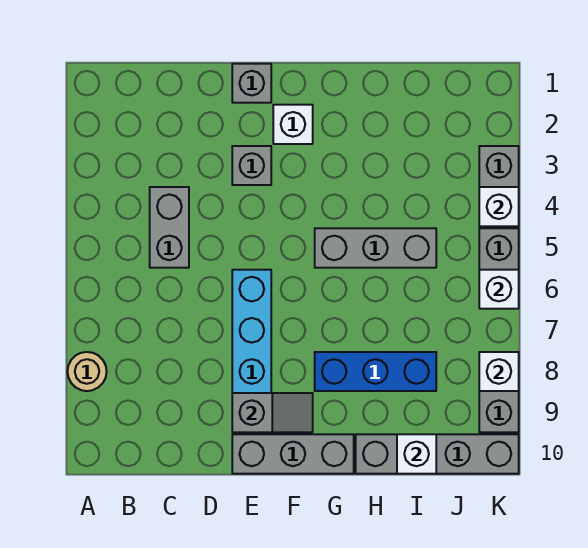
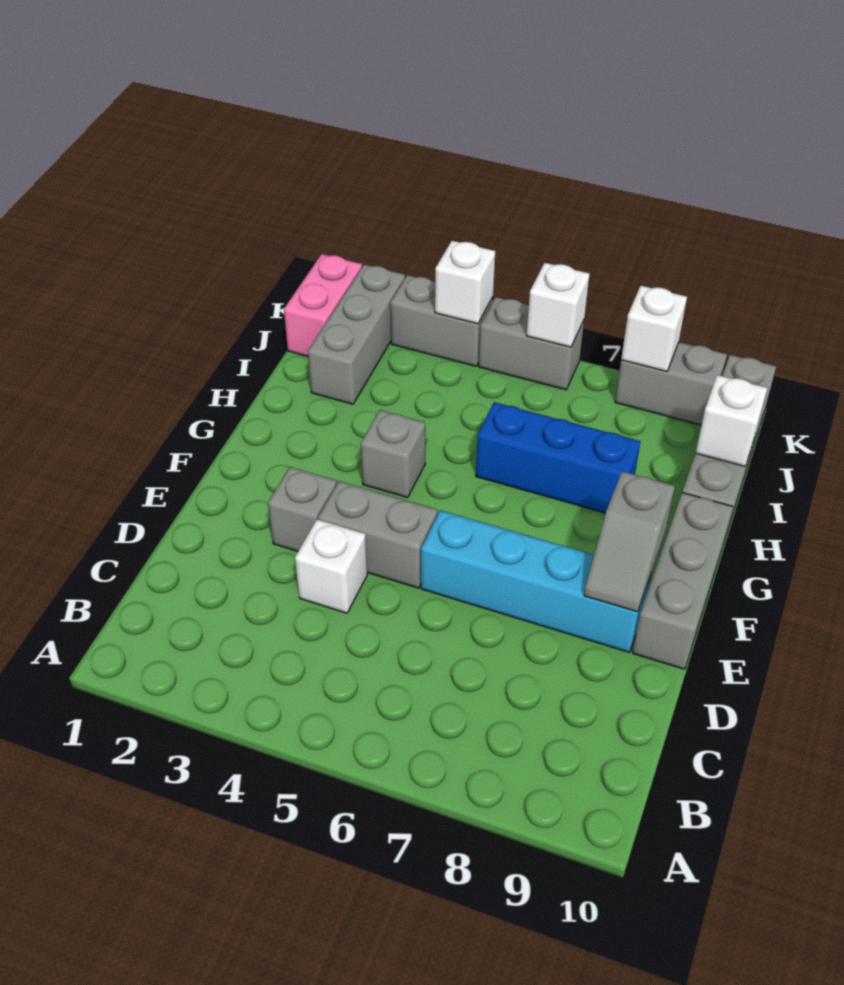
tan round brick A8 level 1 -> none
grey brick C4:C5 level 1 -> grey brick E4:E5 level 1
grey brick E1 level 1 -> grey brick G4 level 1
grey slope E9:F9 level 2 top E -> grey slope E9:F9 level 2 top F
white brick F2 level 1 -> white brick D4 level 1
grey brick G5:I5 level 1 -> grey brick I2:K2 level 1
blue brick G8:I8 level 1 -> blue brick H6:H8 level 1
none -> pink brick J1:K1 level 1

